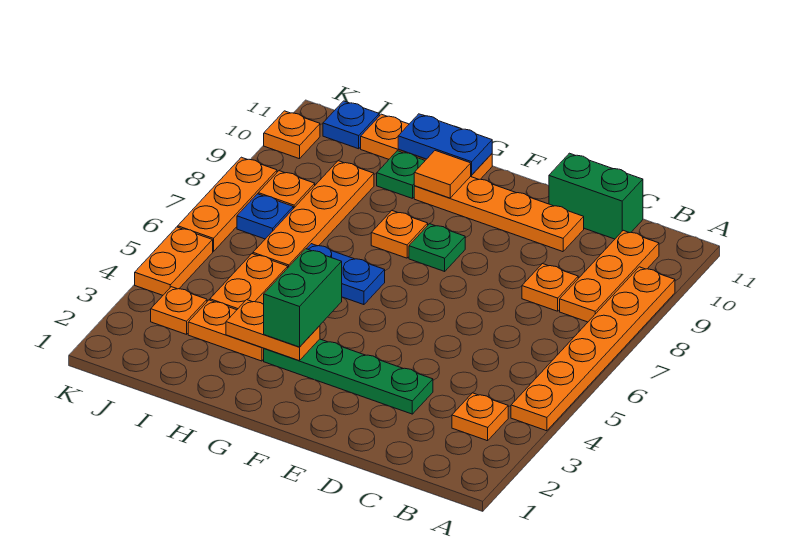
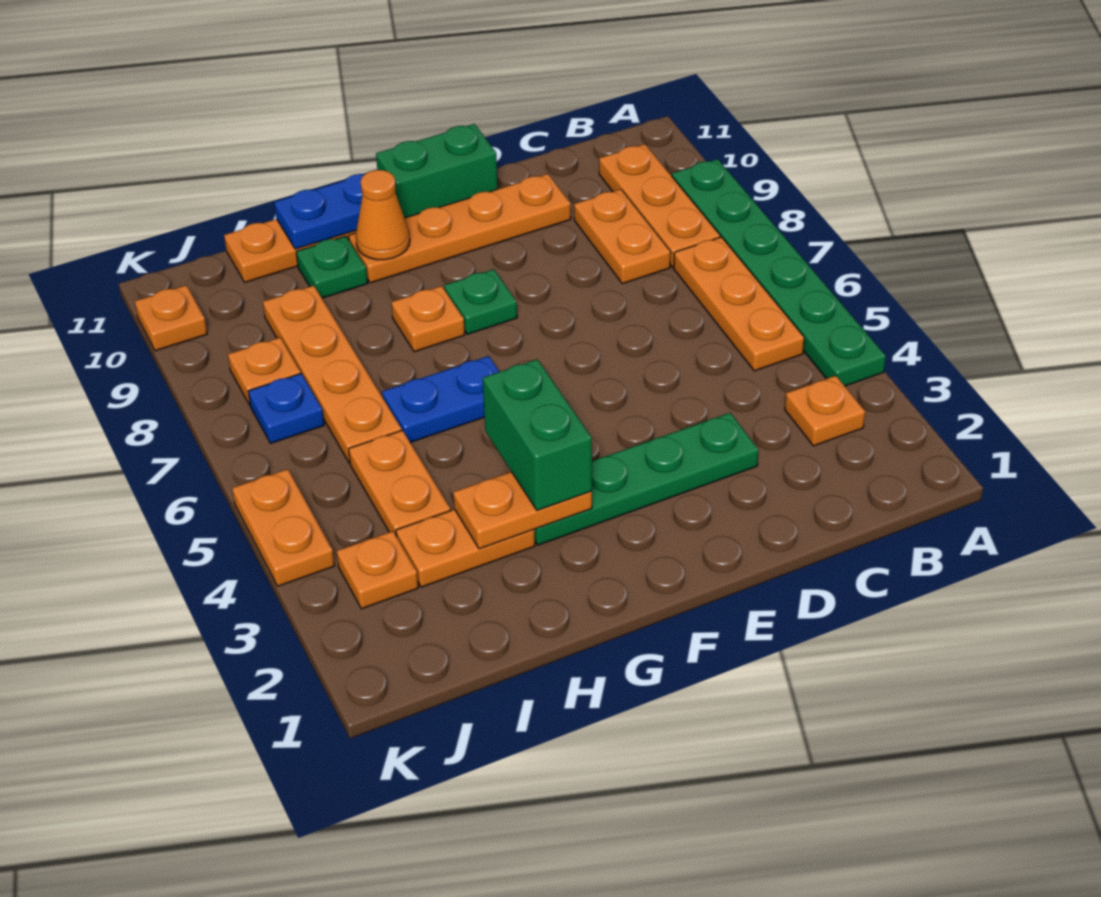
orange plate A4:A9 level 1 -> green plate A4:A9 level 1
orange plate C8 level 1 -> orange plate C8:C9 level 1
green brick C11:D11 level 1 -> green brick E11:F11 level 1
orange tile G10 level 2 -> orange cone G10 level 2
blue plate J11 level 1 -> none
orange plate K6:K8 level 1 -> orange plate B5:B7 level 1

